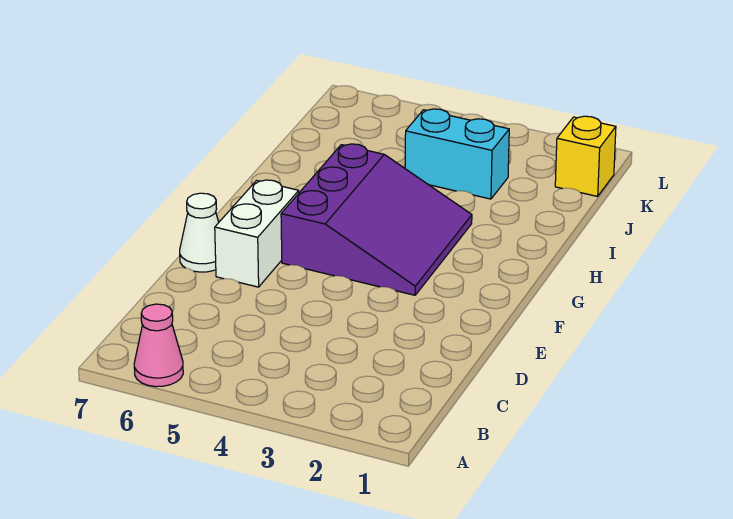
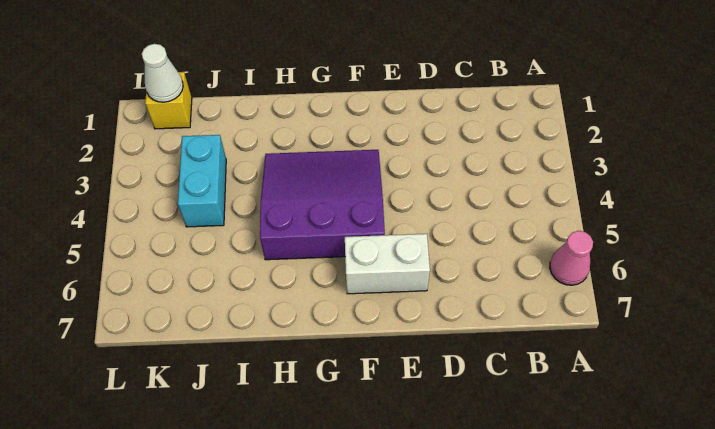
white cone E7 level 1 -> white cone K1 level 2

